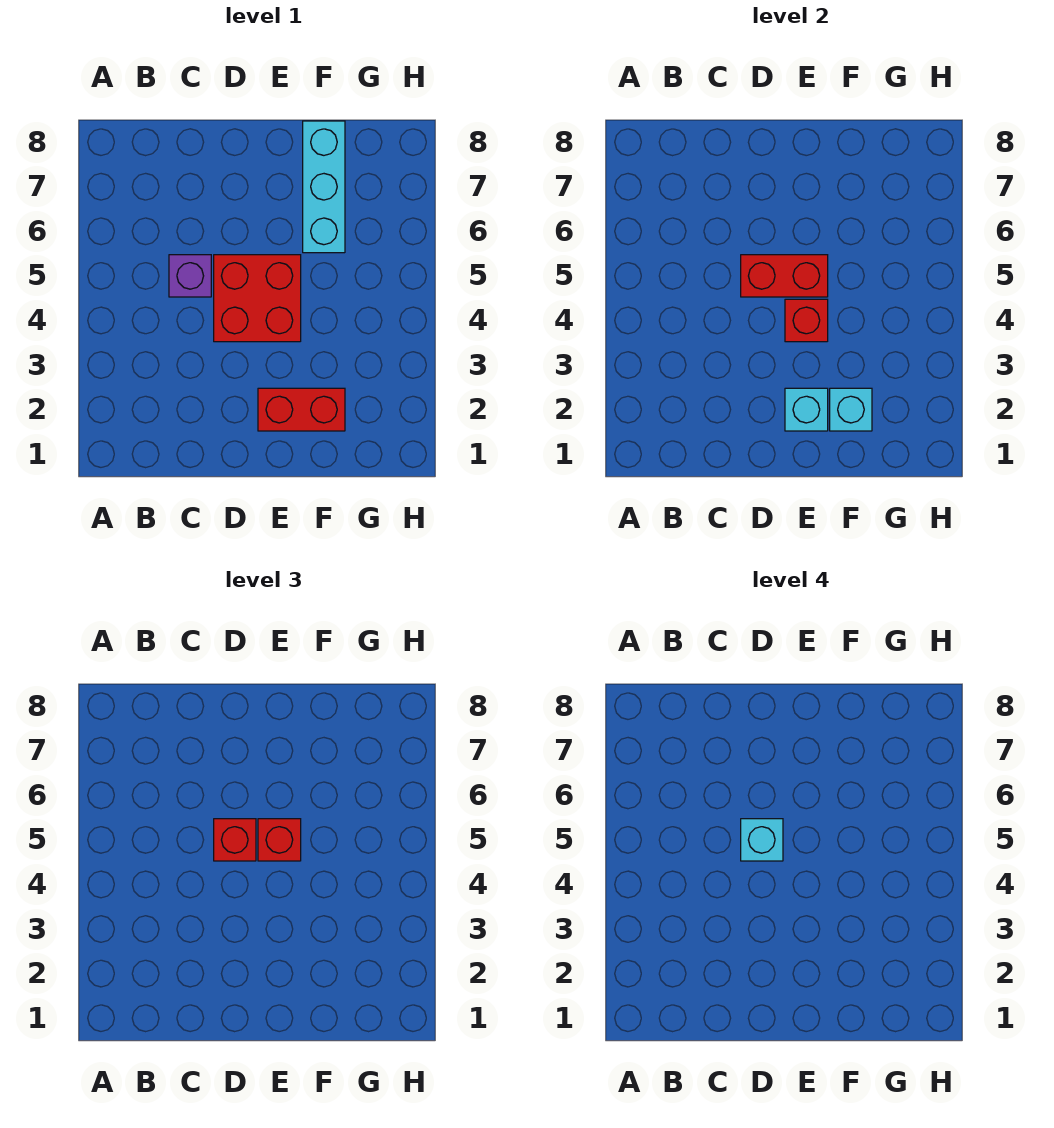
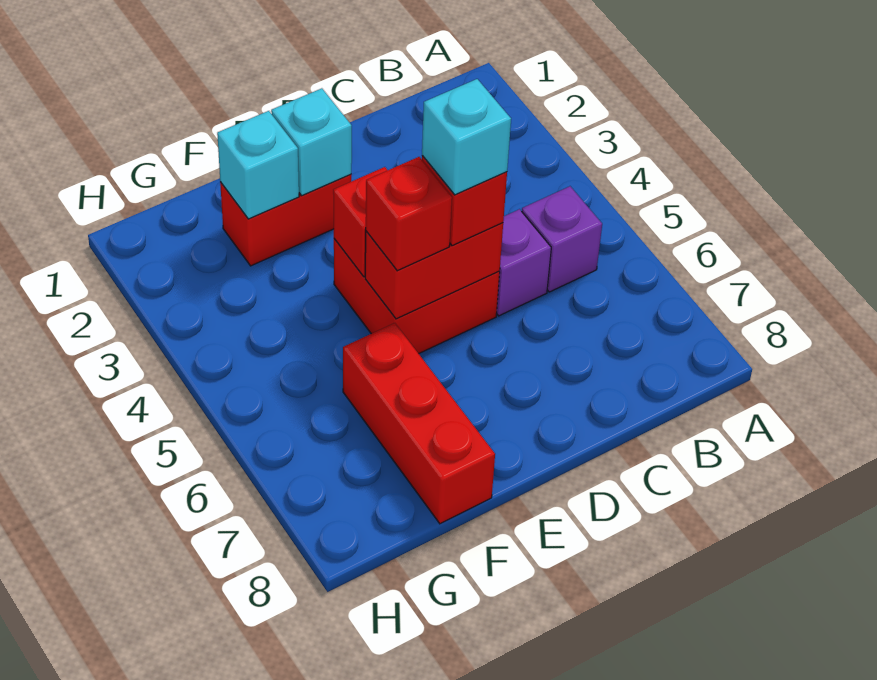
none -> purple brick B5 level 1
cyan brick F6:F8 level 1 -> red brick F6:F8 level 1

